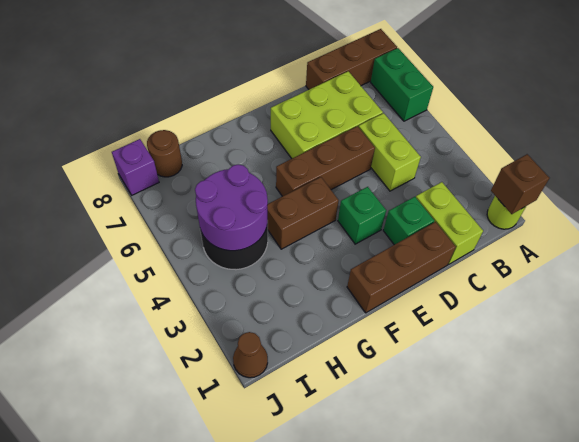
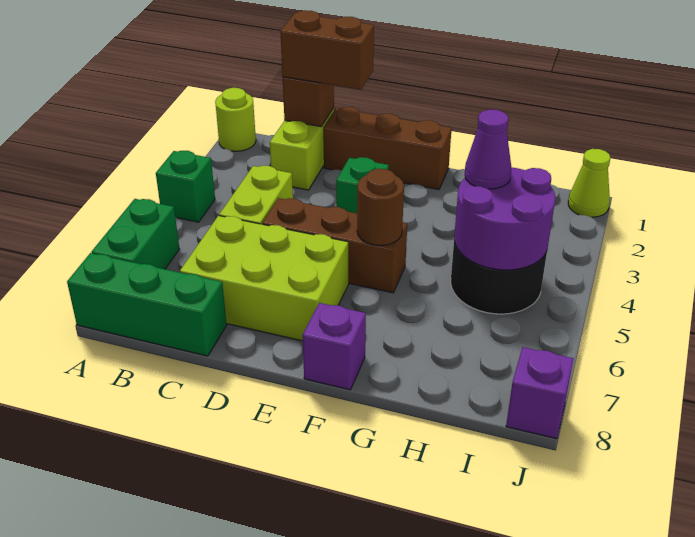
brown brick A1 level 2 -> brown brick C1 level 2
brown brick A8:C8 level 1 -> green brick A8:C8 level 1
green brick D2 level 1 -> green brick A4 level 1
brown brick F4:G4 level 1 -> brown brick C1:D1 level 3
none -> purple brick F8 level 1
none -> purple cone H4 level 3
brown round brick I8 level 1 -> brown round brick F5 level 2
brown cone J1 level 1 -> lime cone J1 level 1

